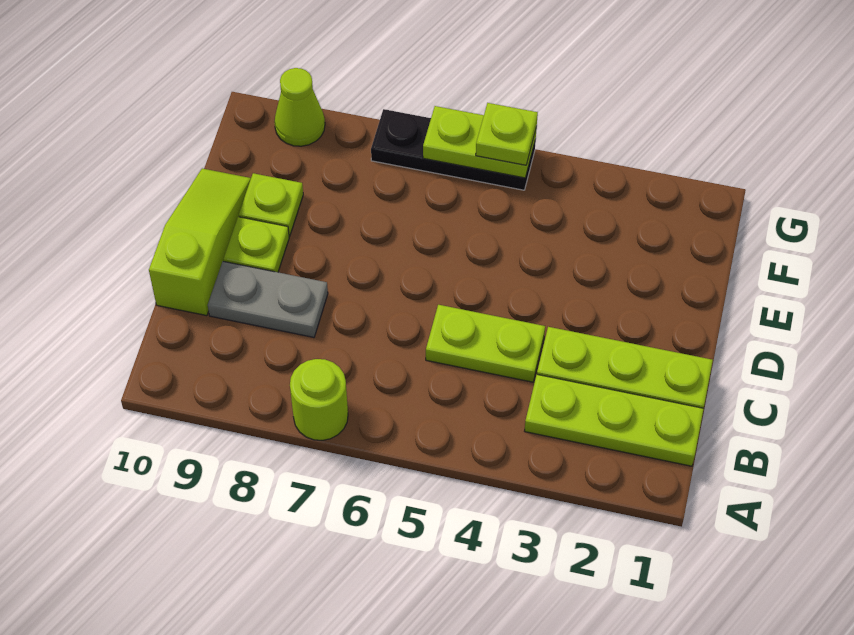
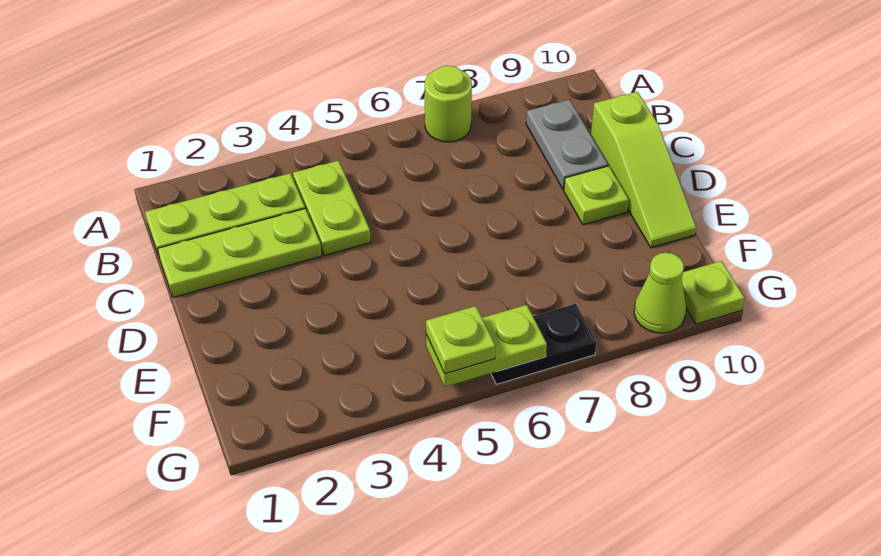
lime plate C4:C5 level 1 -> lime plate B4:C4 level 1
grey plate C8:C9 level 1 -> grey plate B9:C9 level 1
lime plate E9 level 1 -> lime plate G10 level 1
black plate G5:G7 level 1 -> black plate G6:G7 level 1

